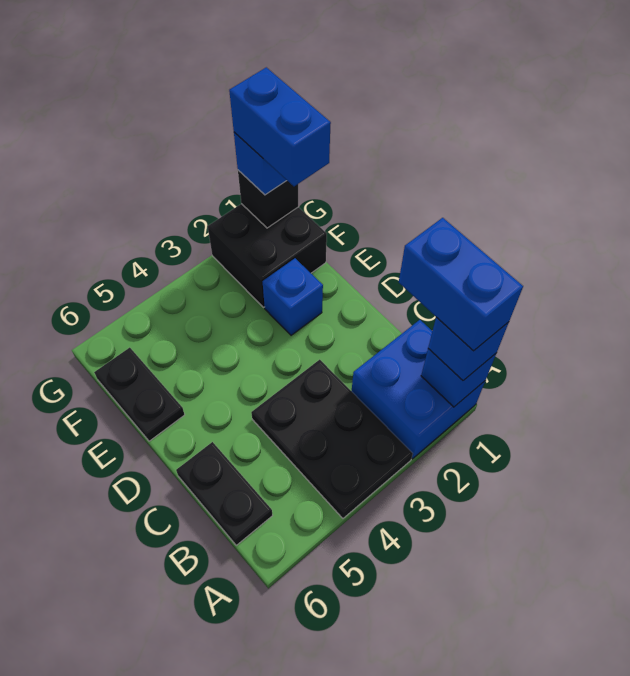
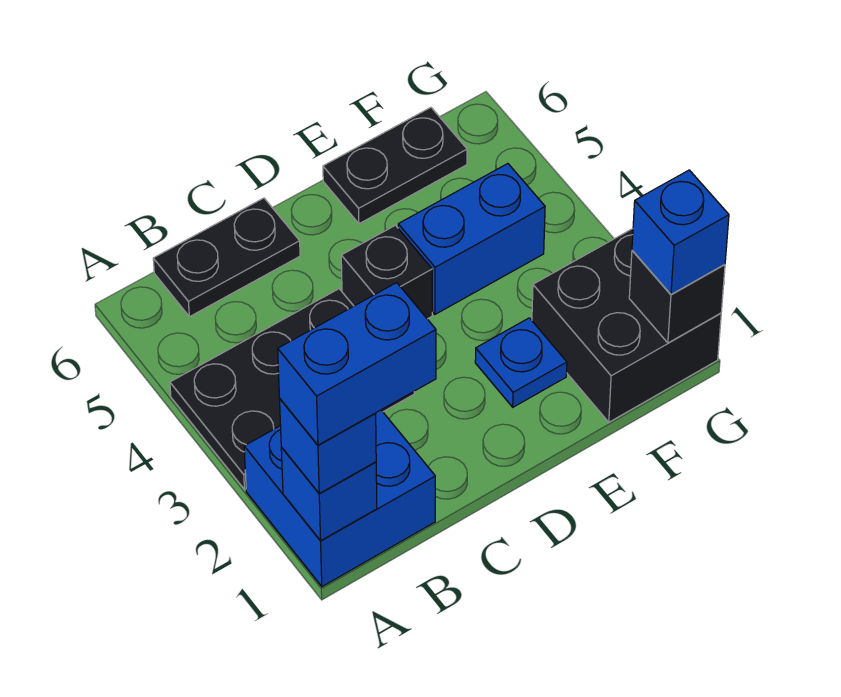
none -> black brick D4 level 1
blue brick E2 level 1 -> blue plate E2 level 1
blue brick F1:G1 level 4 -> blue brick E4:F4 level 1

